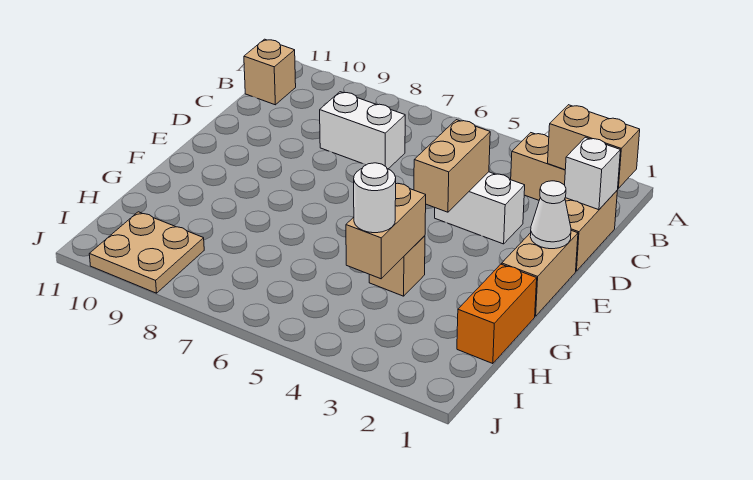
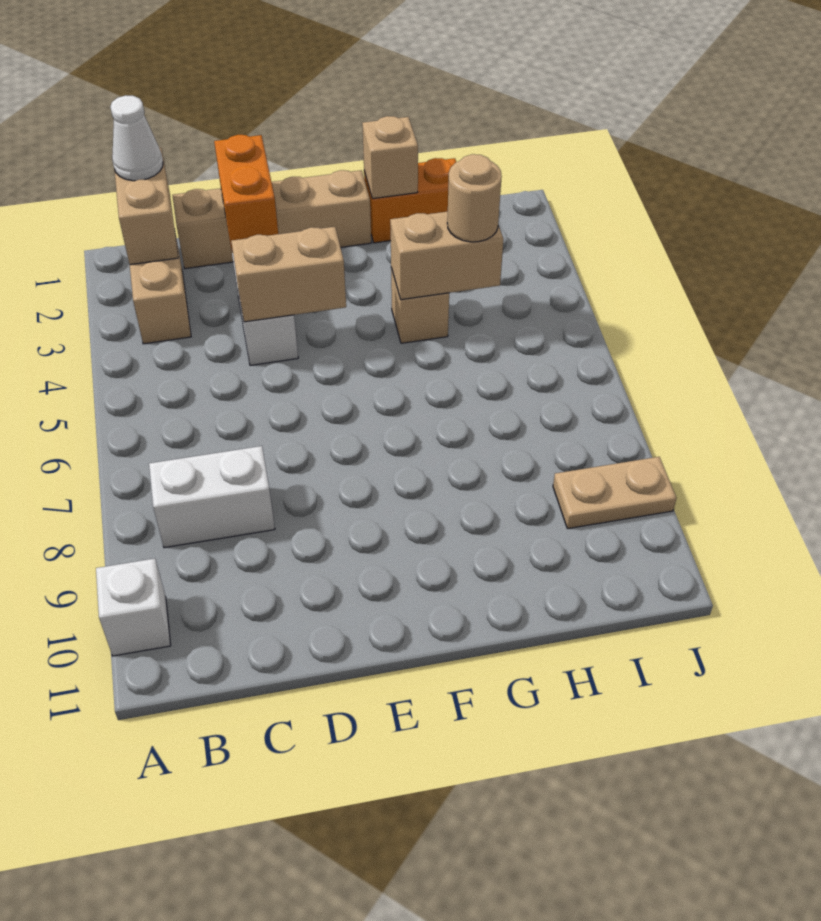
tan brick B11 level 1 -> tan brick G1 level 2
white brick C1 level 2 -> white brick A10 level 1
white brick C7:C8 level 1 -> white brick B8:C8 level 1
none -> orange brick D1:D2 level 2
white cone E1 level 2 -> white cone B1 level 3
white round brick H4 level 3 -> tan round brick H4 level 3
tan plate I9:J10 level 1 -> tan plate I9:J9 level 1

